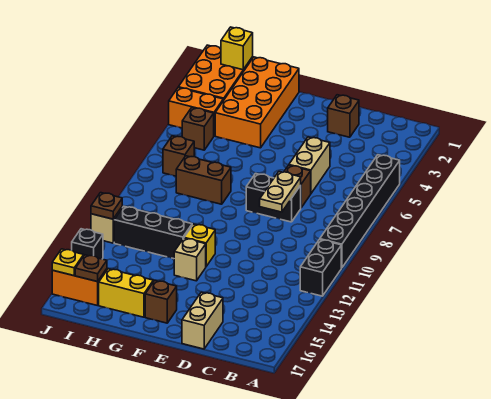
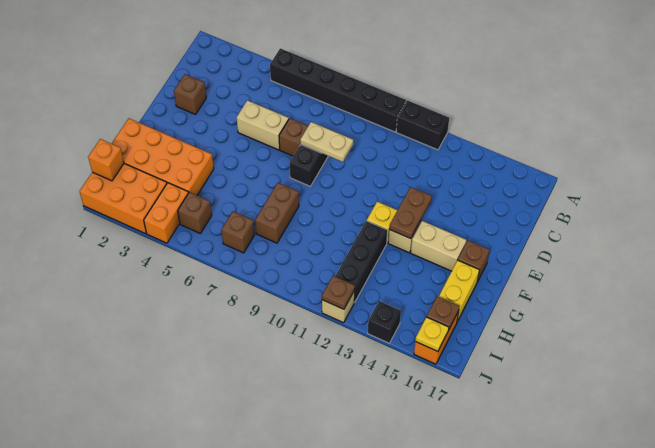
tan brick D16:D17 level 1 -> tan brick F14:F15 level 1
none -> brown plate E13:F13 level 2
yellow brick I1 level 2 -> orange brick I1 level 2

